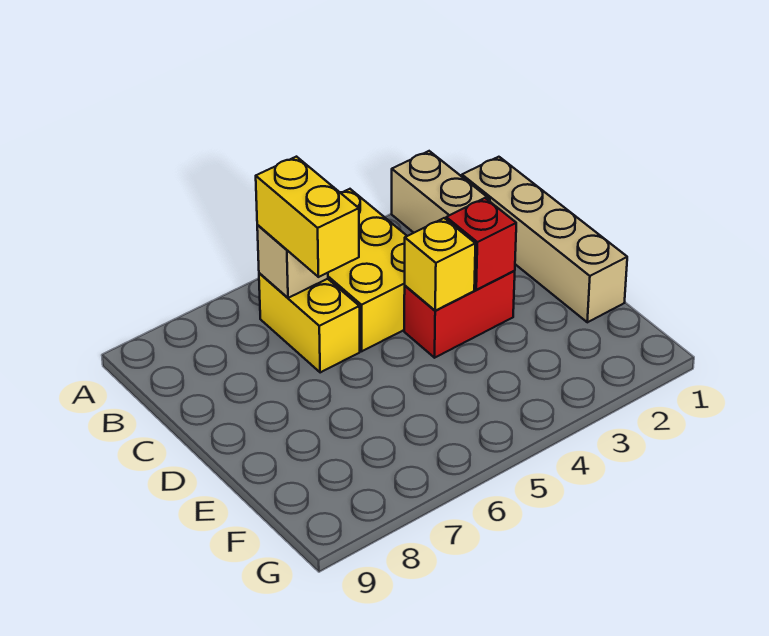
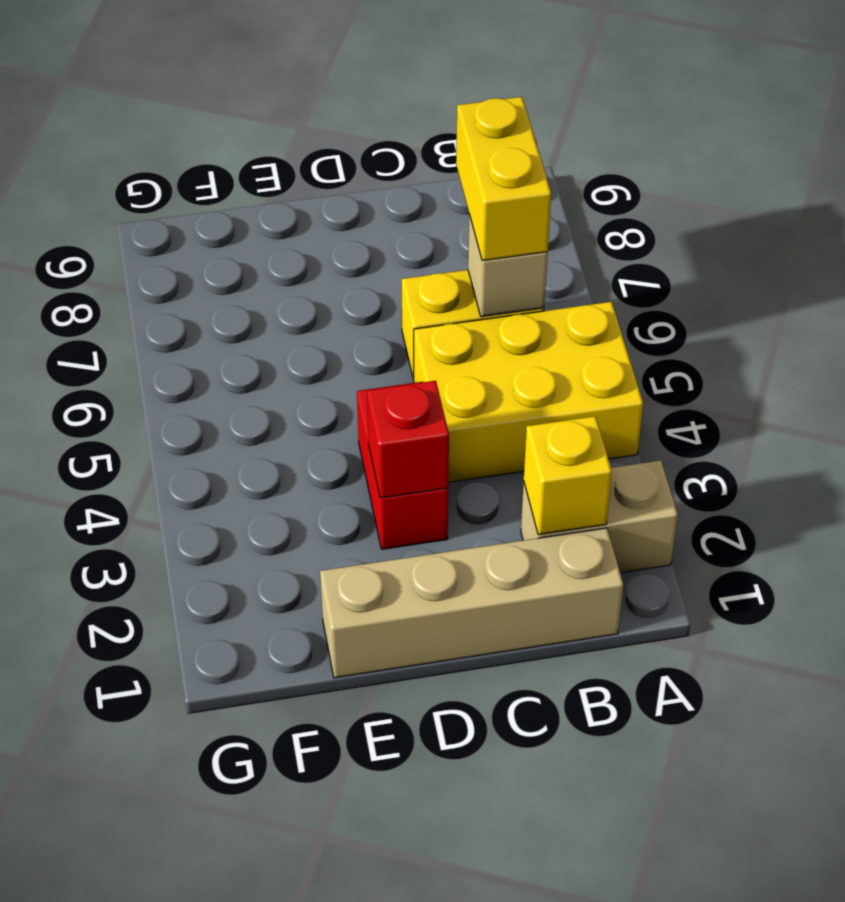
yellow brick B6:C6 level 3 -> yellow brick B6:B7 level 3
yellow brick D4 level 2 -> yellow brick B2 level 2

